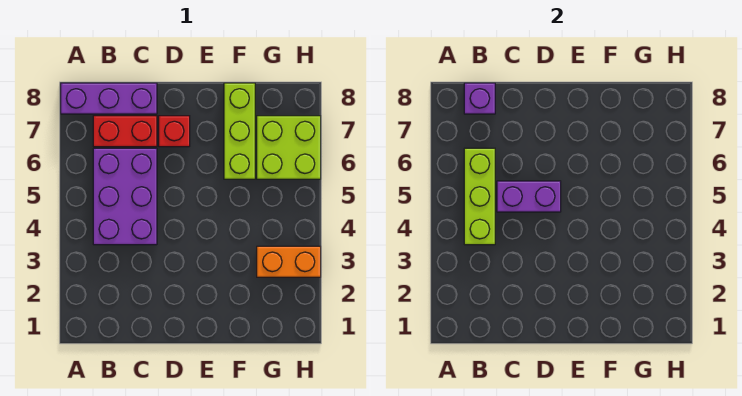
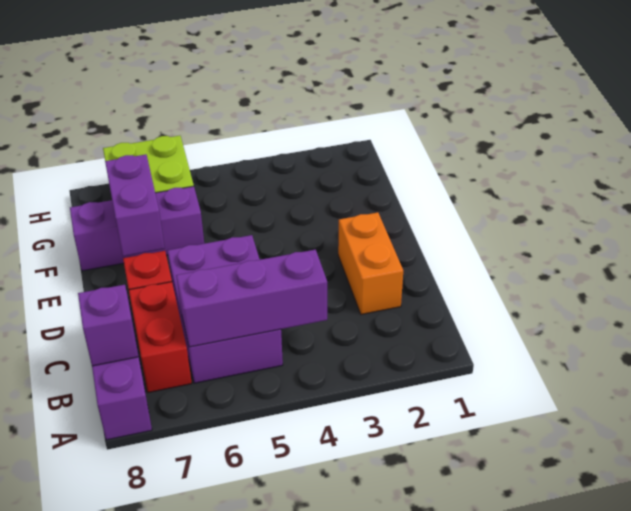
purple brick B4:C6 level 1 -> purple brick B5:D6 level 1
lime brick B4:B6 level 2 -> purple brick B4:B6 level 2
purple brick C5:D5 level 2 -> purple brick E7:F7 level 2
lime brick F6:F8 level 1 -> purple brick F6:F8 level 1
orange brick G3:H3 level 1 -> orange brick C2:D2 level 1

